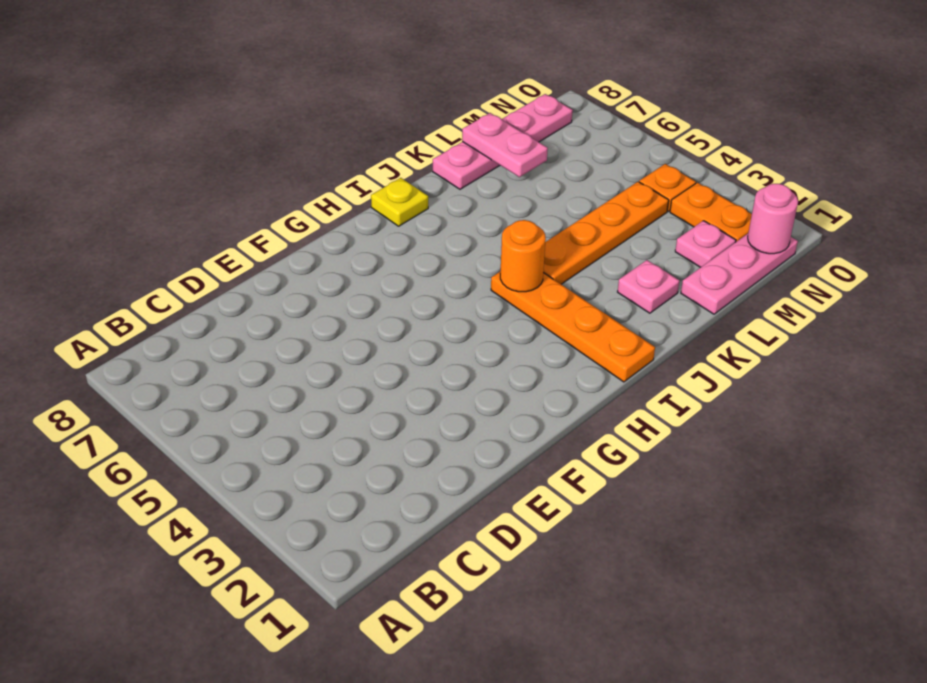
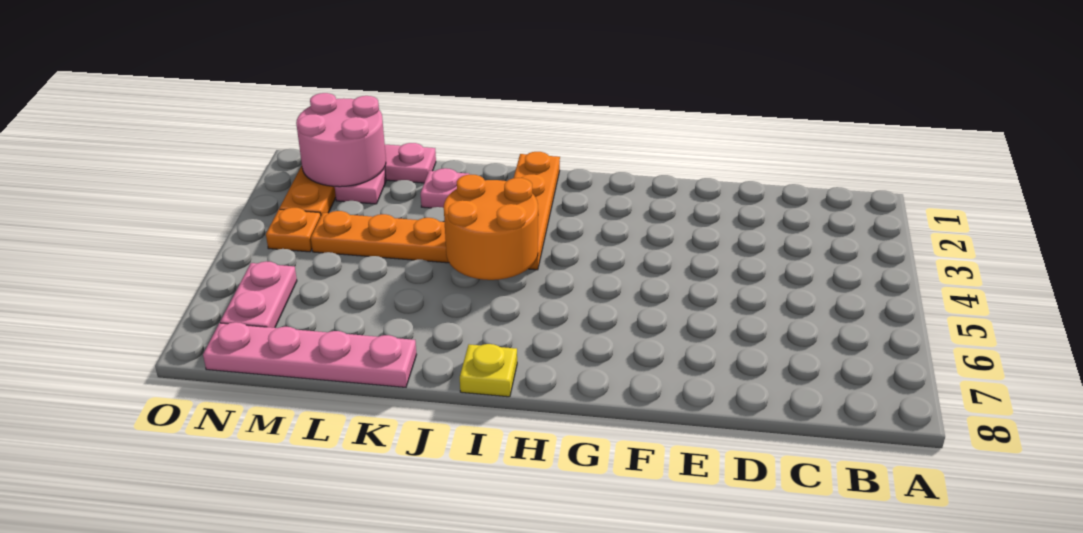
orange round brick I4 level 2 -> orange round brick I4:J5 level 2
pink plate L7:L8 level 2 -> pink plate N6:N7 level 1
pink round brick N1 level 2 -> pink round brick M1:N2 level 2

